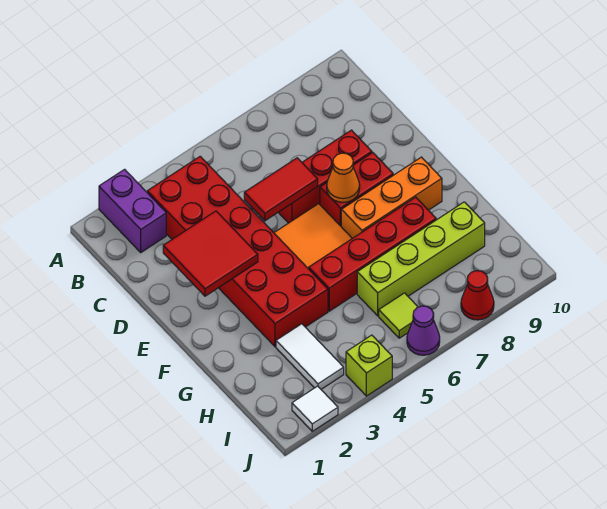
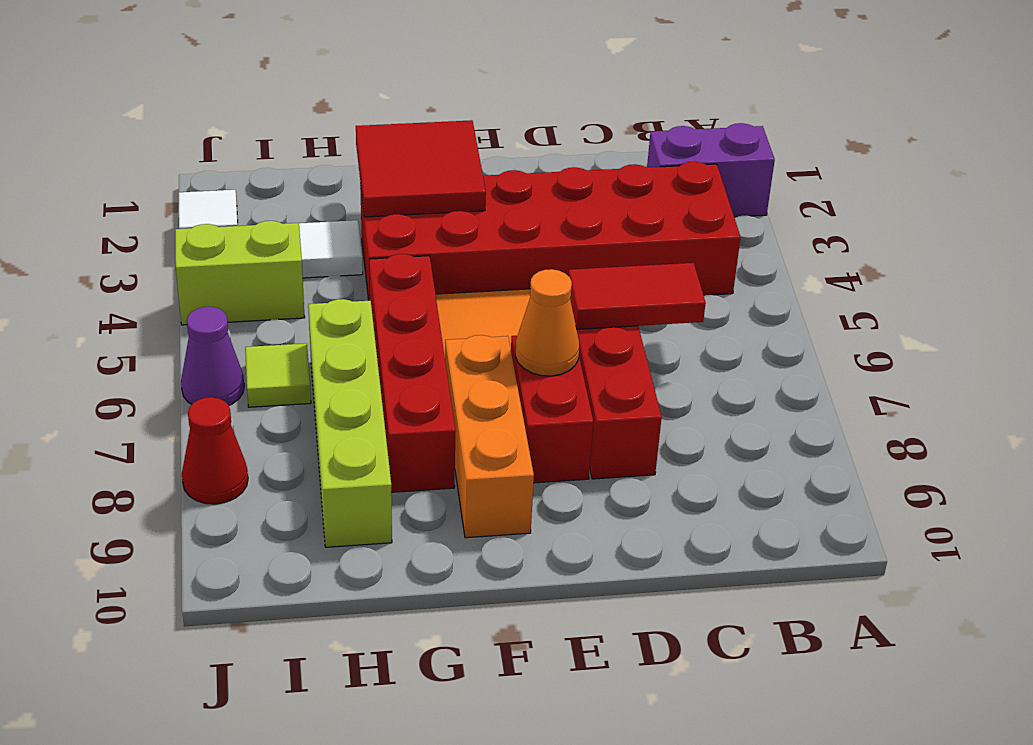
red tile D2:E3 level 2 -> red tile F2:G3 level 2
red tile D5:D6 level 2 -> red tile C6:D6 level 2
lime brick J4 level 1 -> lime brick I4:J4 level 1

